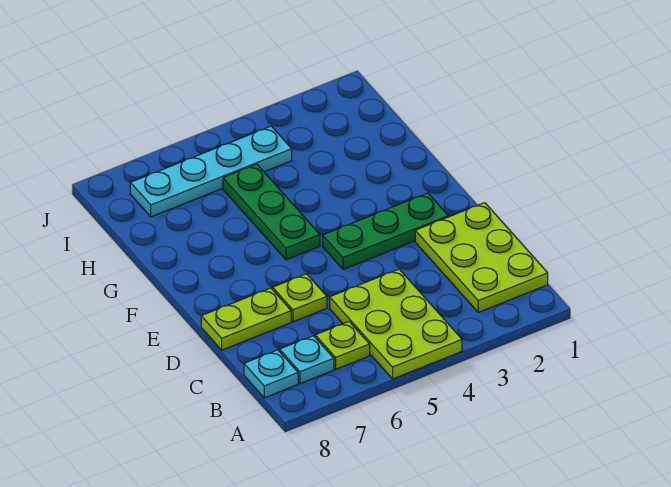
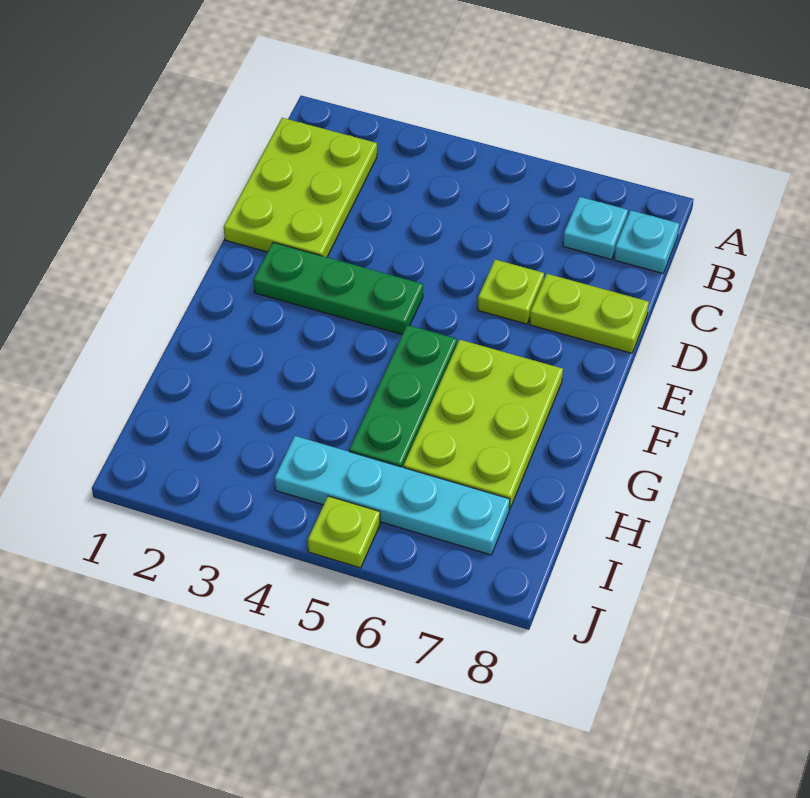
lime plate A4:C5 level 1 -> lime plate F6:H7 level 1
lime plate B6 level 1 -> lime plate J5 level 1

